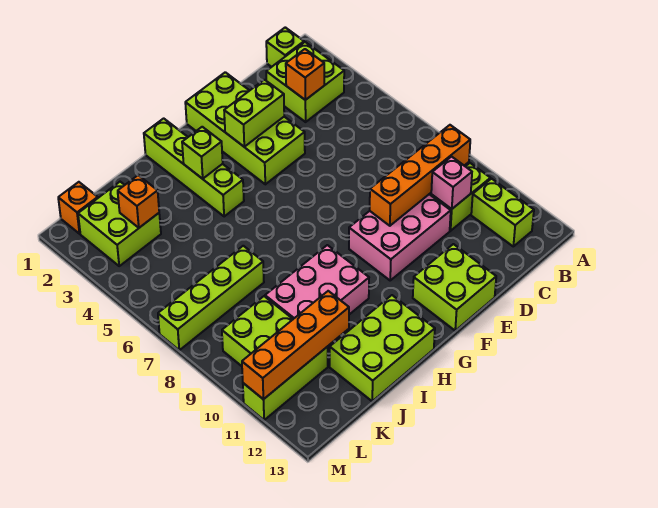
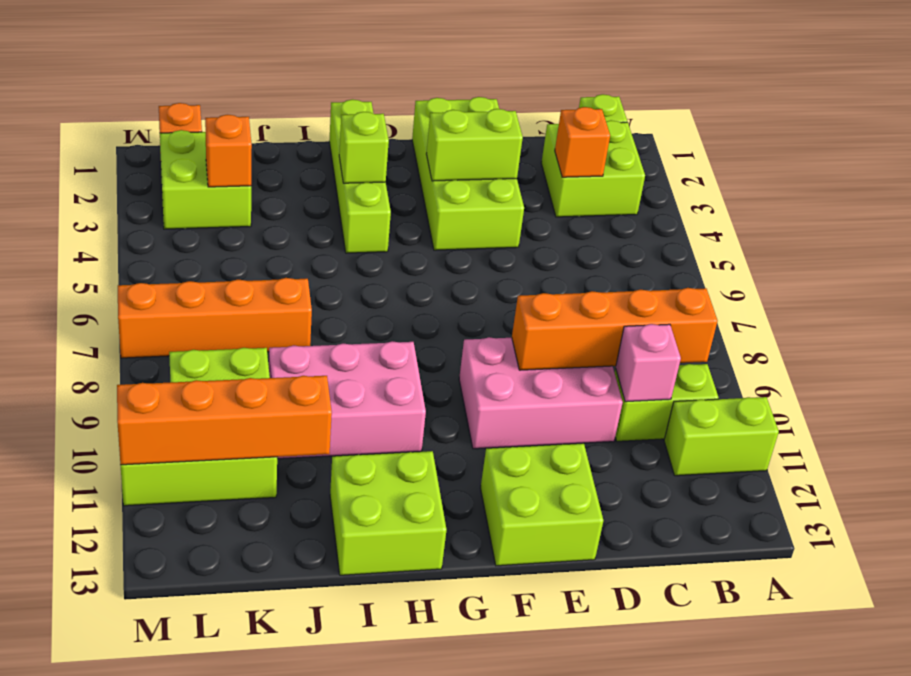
lime brick B11:B12 level 1 -> lime brick A11:B11 level 1
lime brick H12:J13 level 1 -> lime brick H12:I13 level 1
lime brick J7:M7 level 1 -> orange brick J7:M7 level 1

